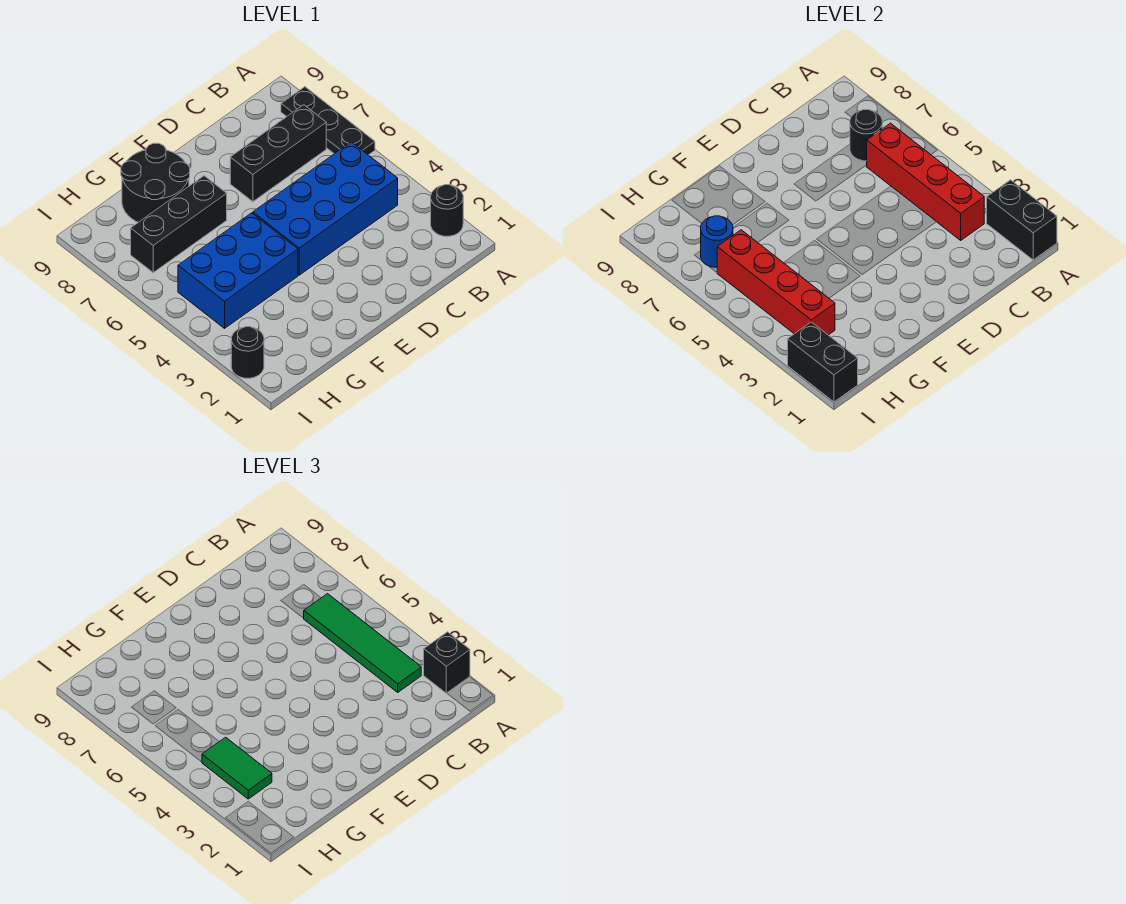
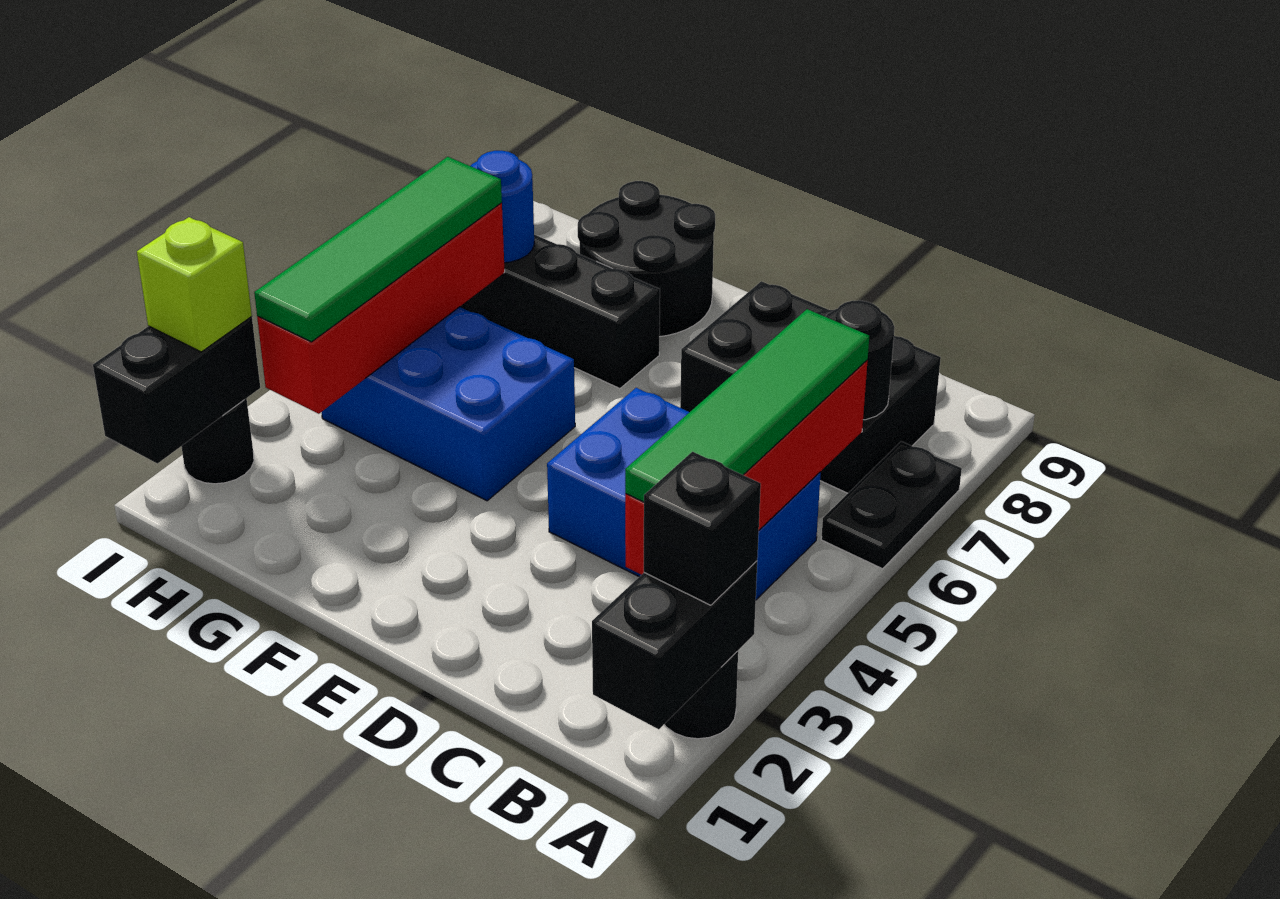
black plate A6:A8 level 1 -> black plate A6:A7 level 1
blue brick B4:E5 level 1 -> blue brick B4:D5 level 1
black brick B7:D7 level 1 -> black brick B7:D8 level 1
green tile H3:H4 level 3 -> green tile H3:H6 level 3
none -> lime brick I2 level 3

